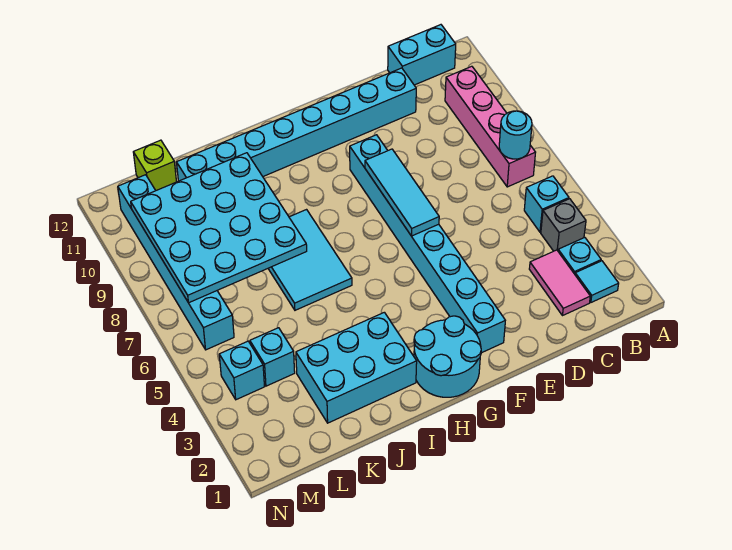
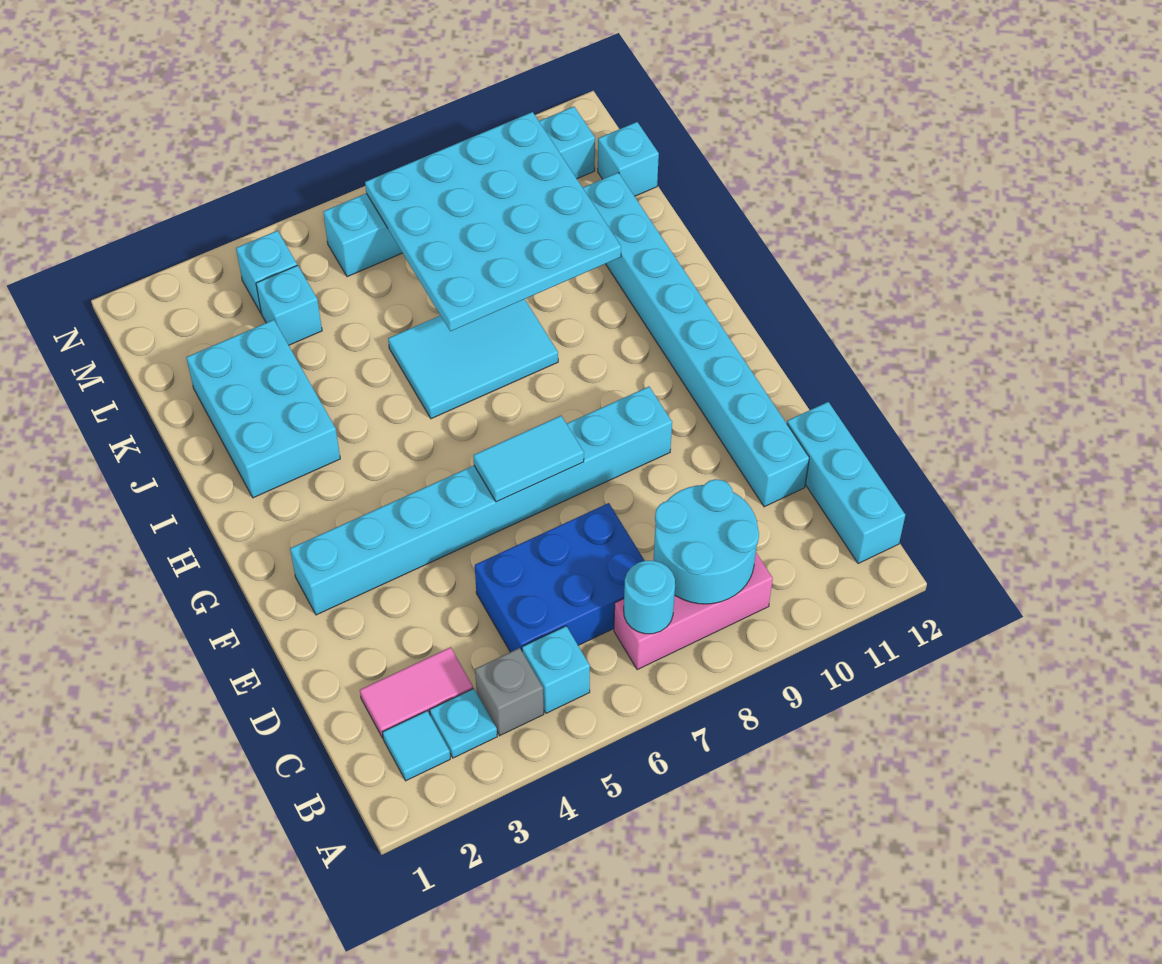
pink brick B7:B10 level 1 -> pink brick B7:B9 level 1
cyan brick B12:C12 level 1 -> cyan brick B12:D12 level 1
none -> blue brick C5:D7 level 1
cyan tile F6:F8 level 2 -> cyan tile F6:F7 level 2
cyan round brick G1:H2 level 1 -> cyan round brick B8:C9 level 2
lime brick L12 level 1 -> cyan brick L12 level 1

